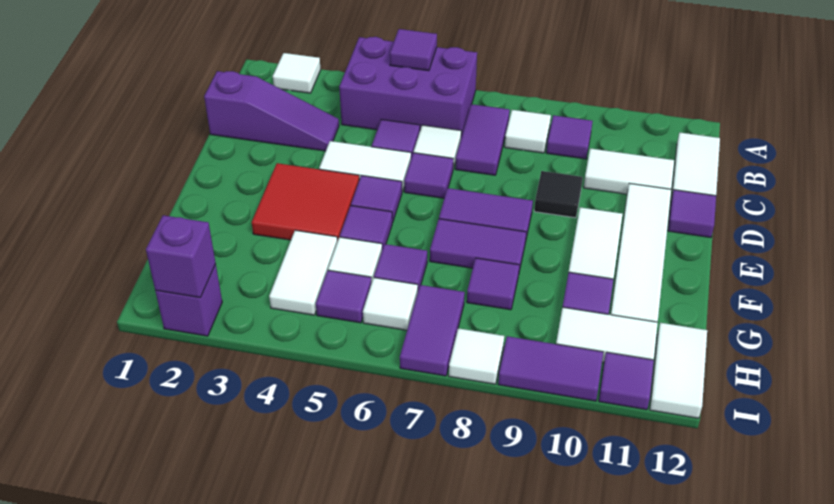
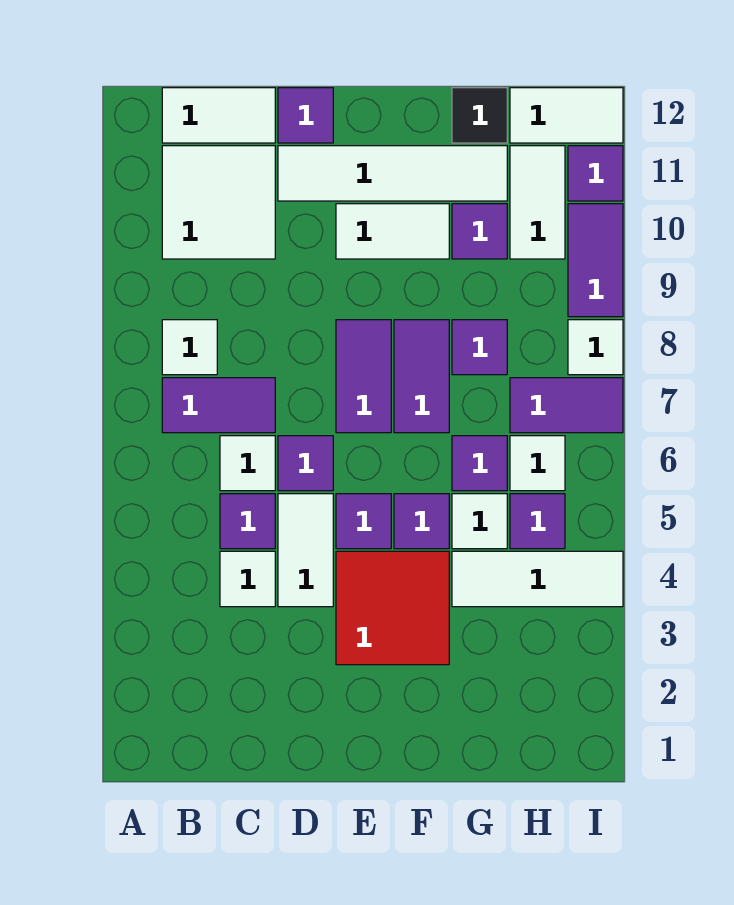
white tile A2 level 1 -> white tile C4 level 1
purple brick A4:B6 level 1 -> none
purple tile A5 level 2 -> none
purple tile B9 level 1 -> none
purple slope C1:C3 level 1 top 1 -> none
white tile C10:C11 level 1 -> white tile B10:C11 level 1
black tile D9 level 1 -> black tile G12 level 1
white tile G4:H4 level 1 -> white tile G4:I4 level 1
purple brick I2 level 1 -> none
purple brick I2 level 2 -> none

